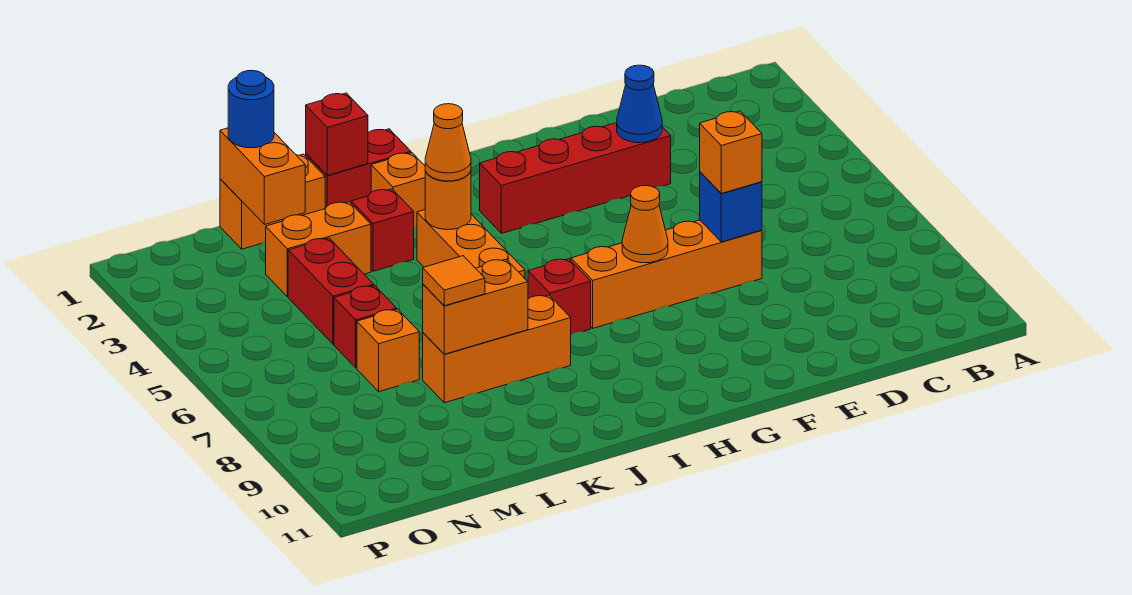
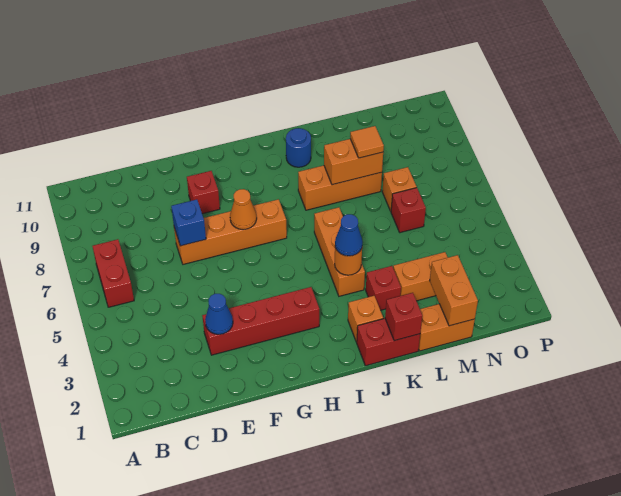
orange brick E7 level 3 -> none
red brick I7 level 1 -> red brick F9 level 1
orange cone J4 level 3 -> blue cone J4 level 3
blue round brick M1 level 3 -> blue round brick J10 level 1
red brick M4:M5 level 1 -> red brick B6:B7 level 1

